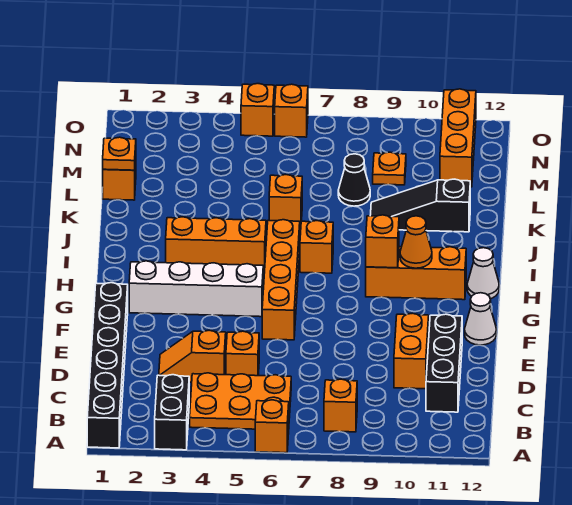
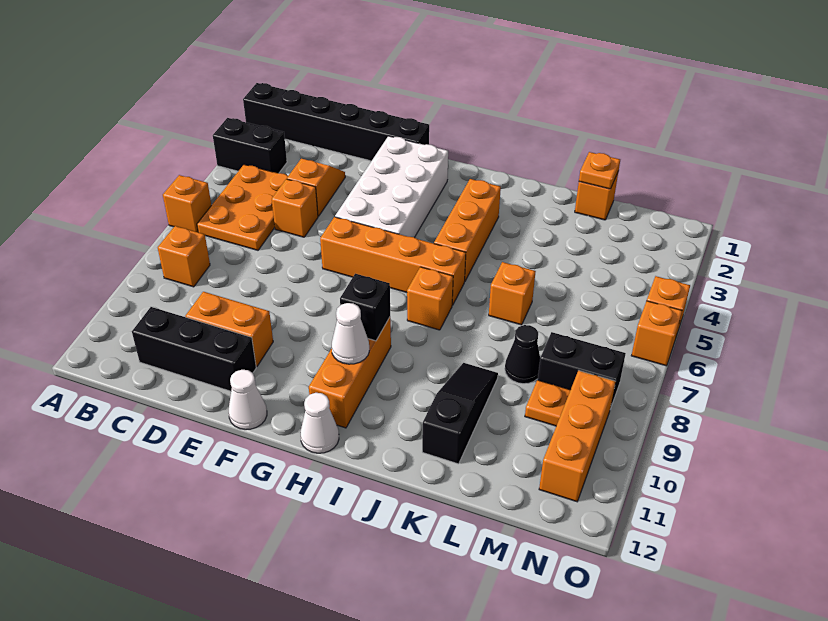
white brick G2:G5 level 1 -> white brick F2:G5 level 1
orange brick H9 level 2 -> black brick H9 level 2
orange cone H10 level 2 -> white cone H10 level 2
none -> black brick M8:N8 level 1
orange brick M11:O11 level 1 -> orange brick N9:N11 level 1

